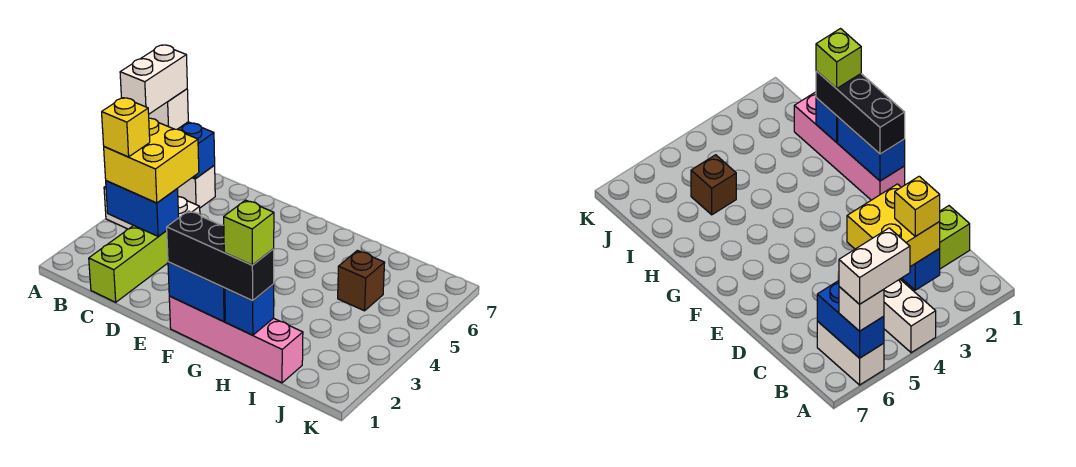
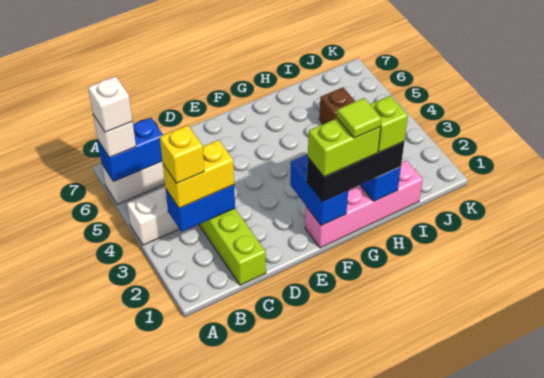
white brick A5:A6 level 4 -> white brick A6 level 4
yellow brick B3:C4 level 3 -> yellow brick B3:C3 level 3
blue brick F1:G1 level 2 -> blue brick F1:F2 level 2
none -> lime brick F1:G1 level 4
none -> lime tile G1 level 5

